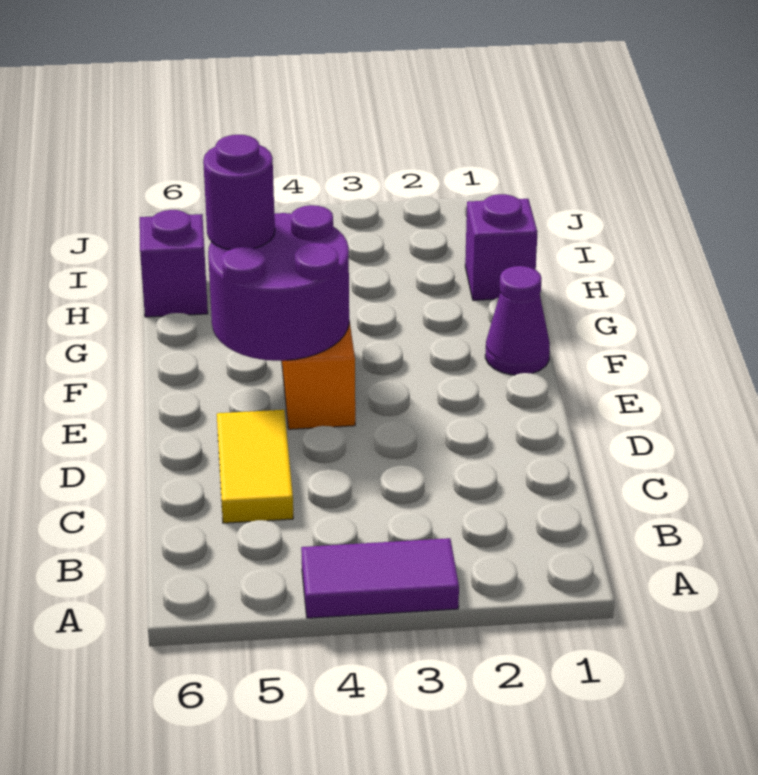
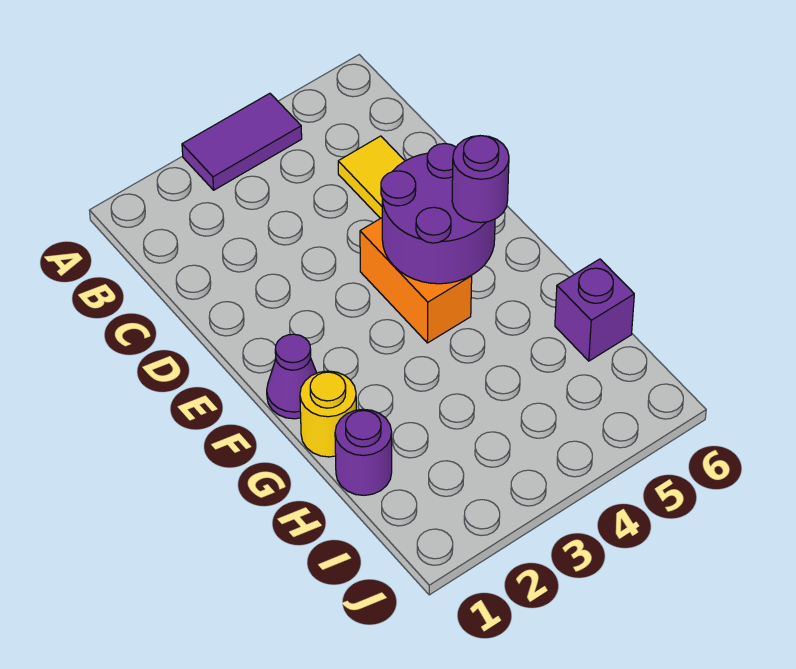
none -> yellow round brick G1 level 1
purple brick H1 level 1 -> purple round brick H1 level 1

